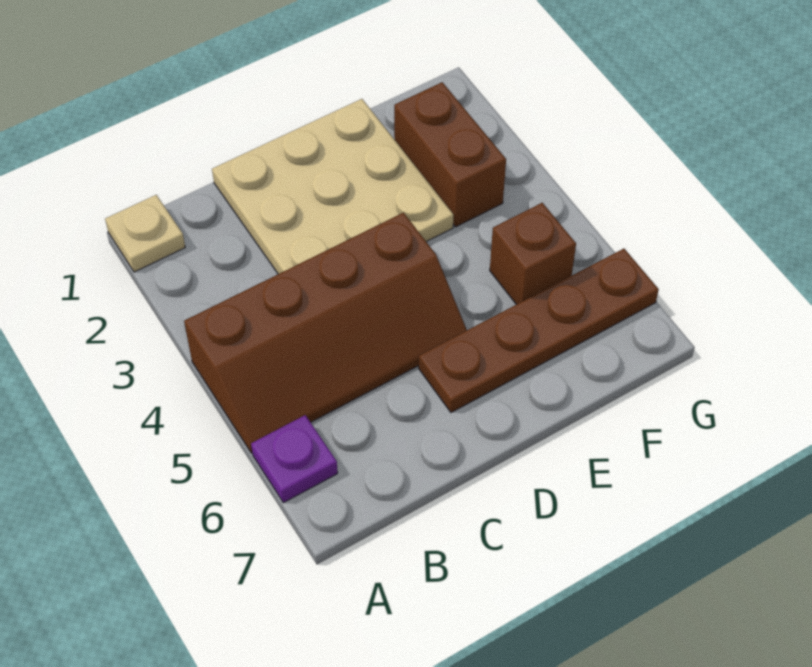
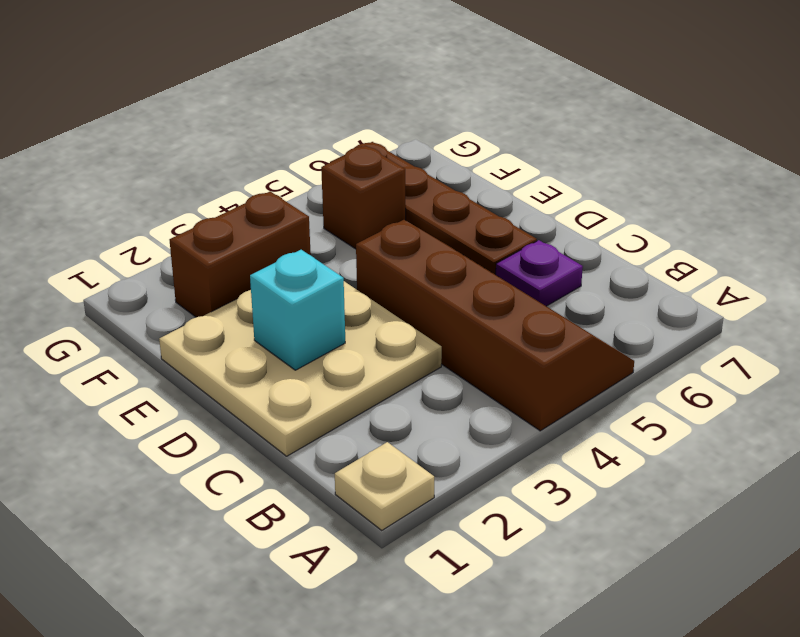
purple plate A6 level 1 -> purple plate C6 level 1
none -> cyan brick D2 level 2

